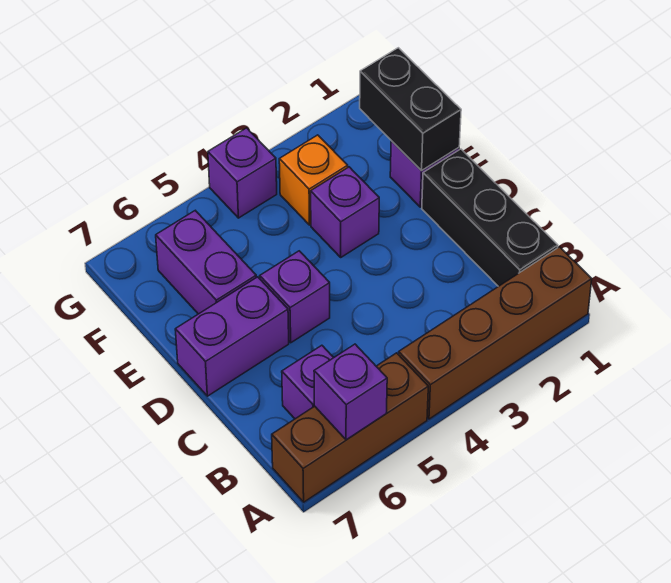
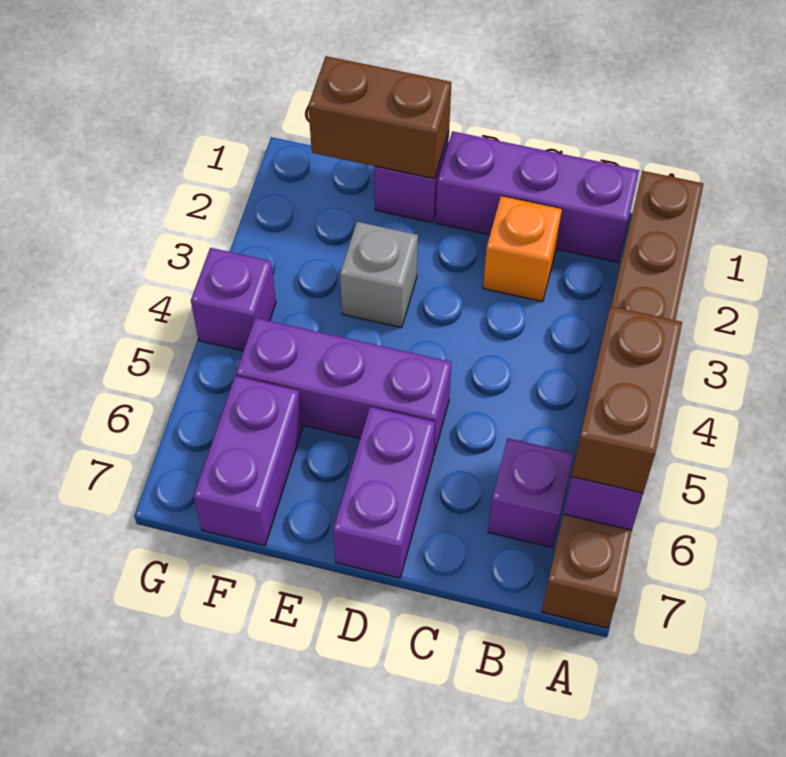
none -> brown brick A5:A6 level 3
black brick B1:D1 level 1 -> purple brick B1:D1 level 1
purple brick D5 level 1 -> purple brick D5:F5 level 1
black brick E1:F1 level 2 -> brown brick E1:F1 level 2
purple brick E3 level 1 -> grey brick E3 level 1
purple brick E6:F6 level 1 -> purple brick F6:F7 level 1
orange brick F3 level 1 -> orange brick C2 level 1

